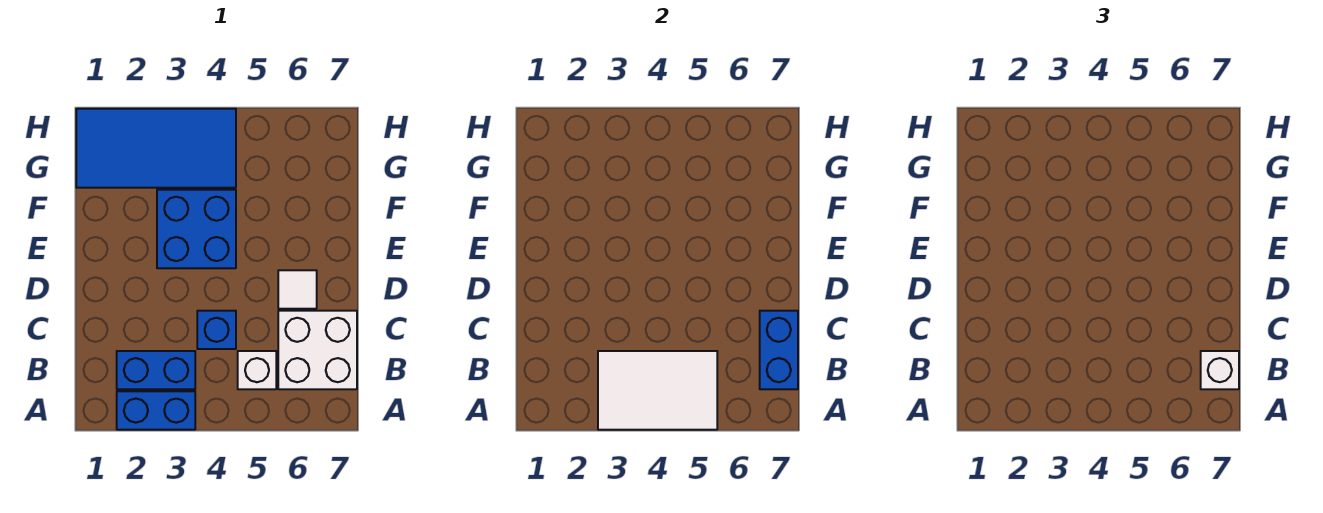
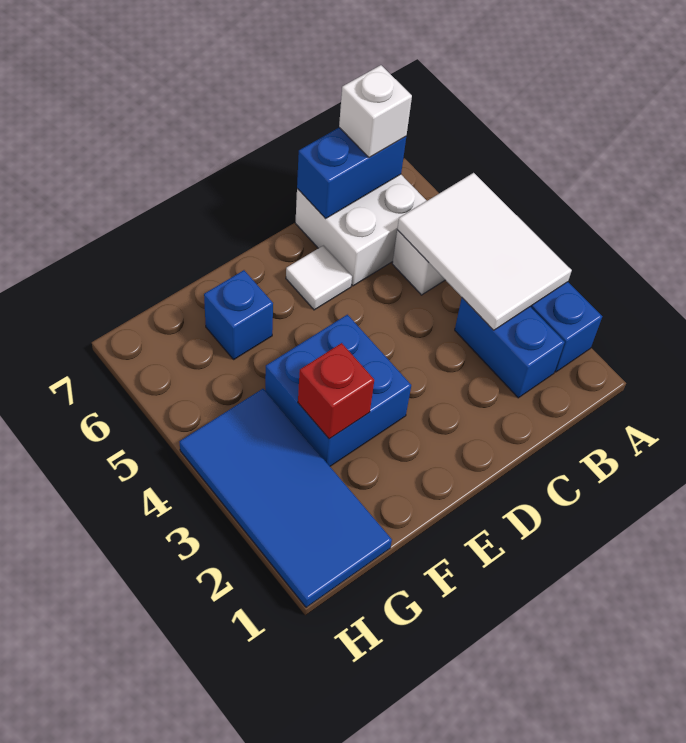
blue brick C4 level 1 -> blue brick F6 level 1
none -> red brick F3 level 2

